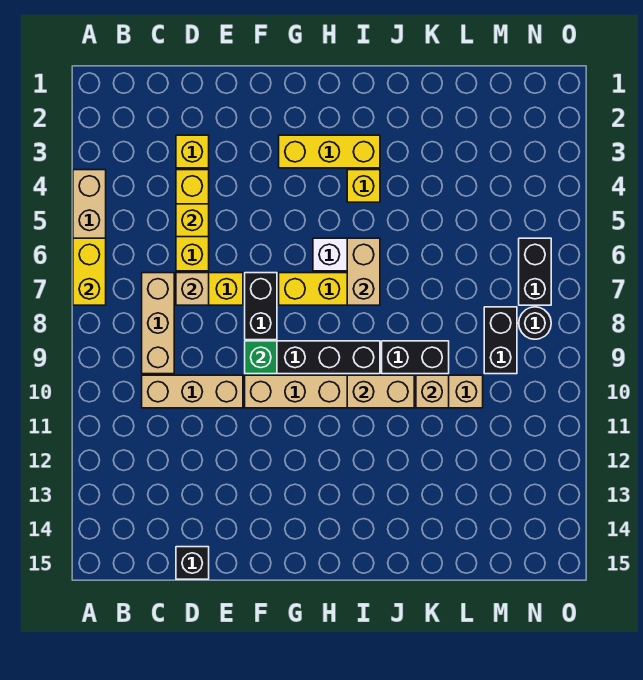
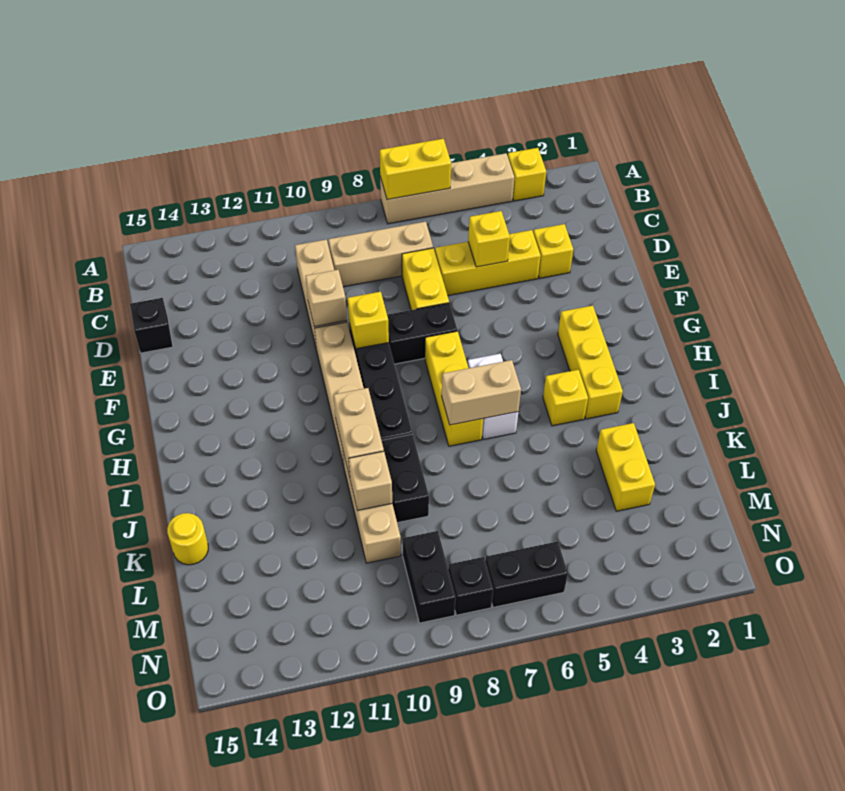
none -> yellow brick A3 level 1
tan brick D7 level 2 -> tan brick E10 level 2
green brick F9 level 2 -> yellow brick F9 level 2
none -> yellow brick K3:L3 level 1
none -> yellow round brick K15 level 1
black brick M8:M9 level 1 -> black brick M9:N9 level 1
black round brick N8 level 1 -> black brick N8 level 1

